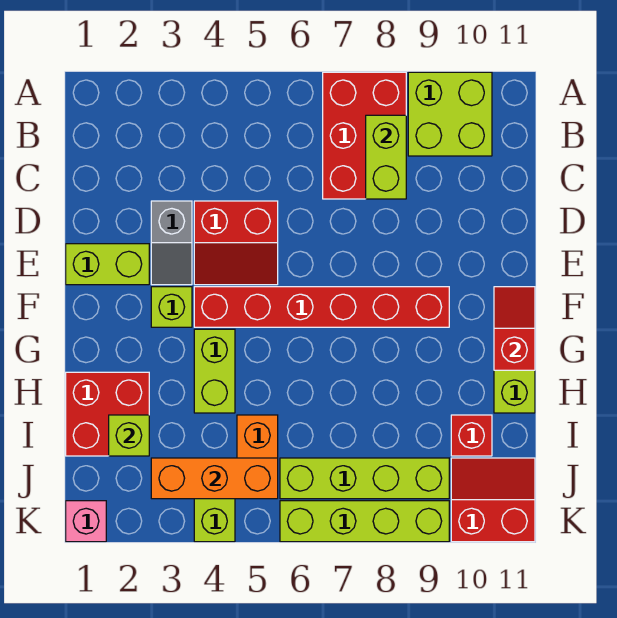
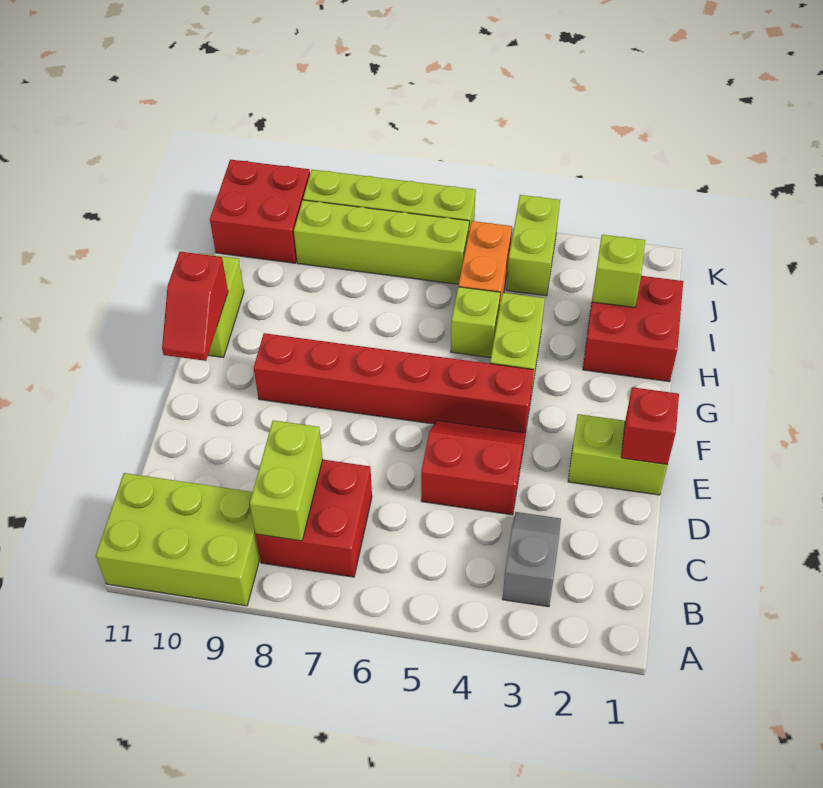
red brick A7:C8 level 1 -> red brick B7:C8 level 1
lime brick A9:B10 level 1 -> lime brick A9:B11 level 1
grey slope D3:E3 level 1 top D -> grey slope B3:C3 level 1 top B
lime brick F3 level 1 -> lime brick H5 level 1
red brick I10 level 1 -> red brick E1 level 2
orange brick J3:J5 level 2 -> none
red slope J10:K11 level 1 top K -> red brick J10:K11 level 1
pink brick K1 level 1 -> none

